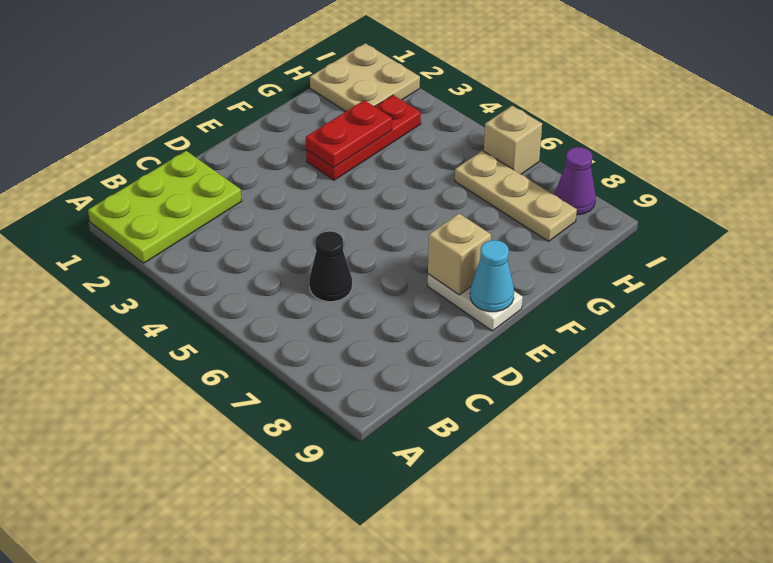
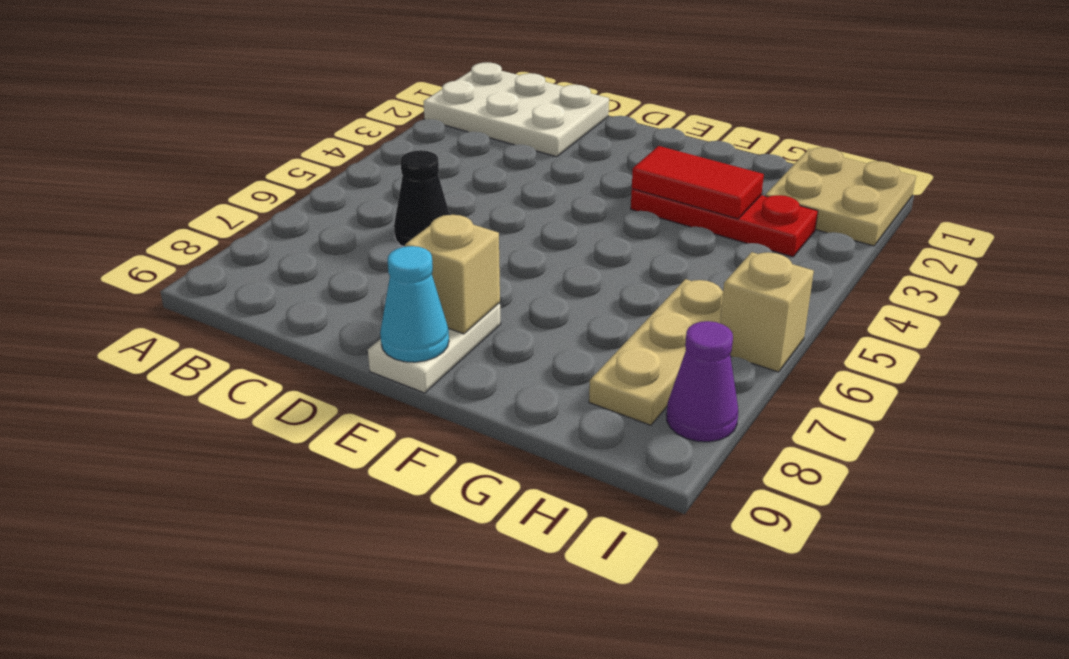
lime plate A1:C2 level 1 -> white plate A1:C2 level 1
red plate F3:G3 level 2 -> red tile F3:G3 level 2

